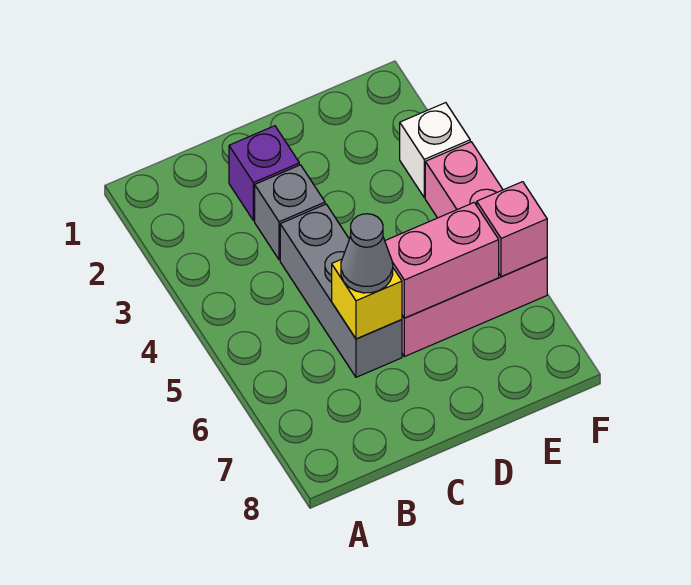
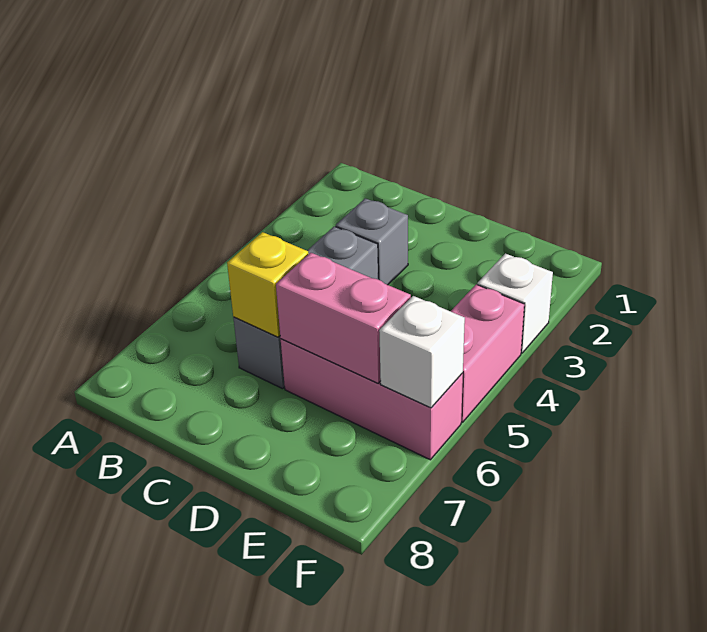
purple brick C2 level 1 -> none
grey cone C6 level 3 -> none
pink brick F6 level 2 -> white brick F6 level 2

